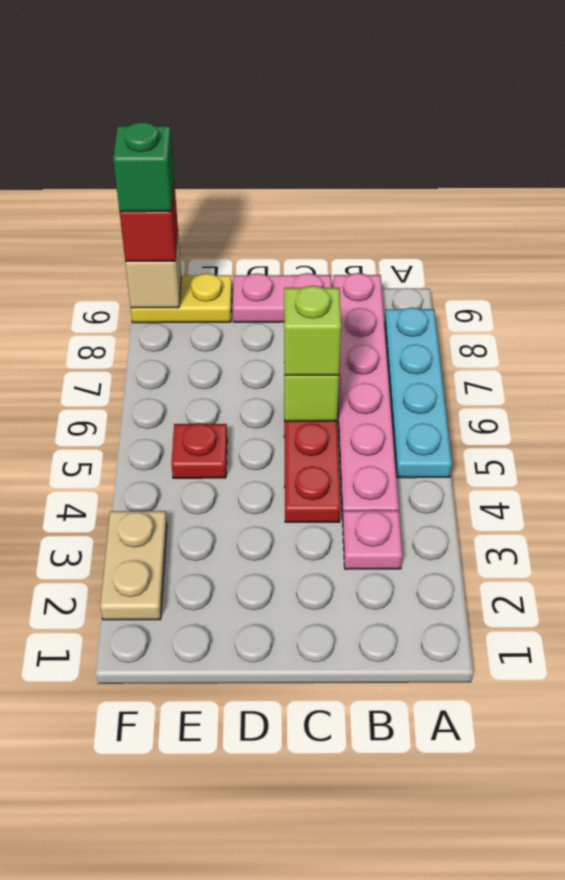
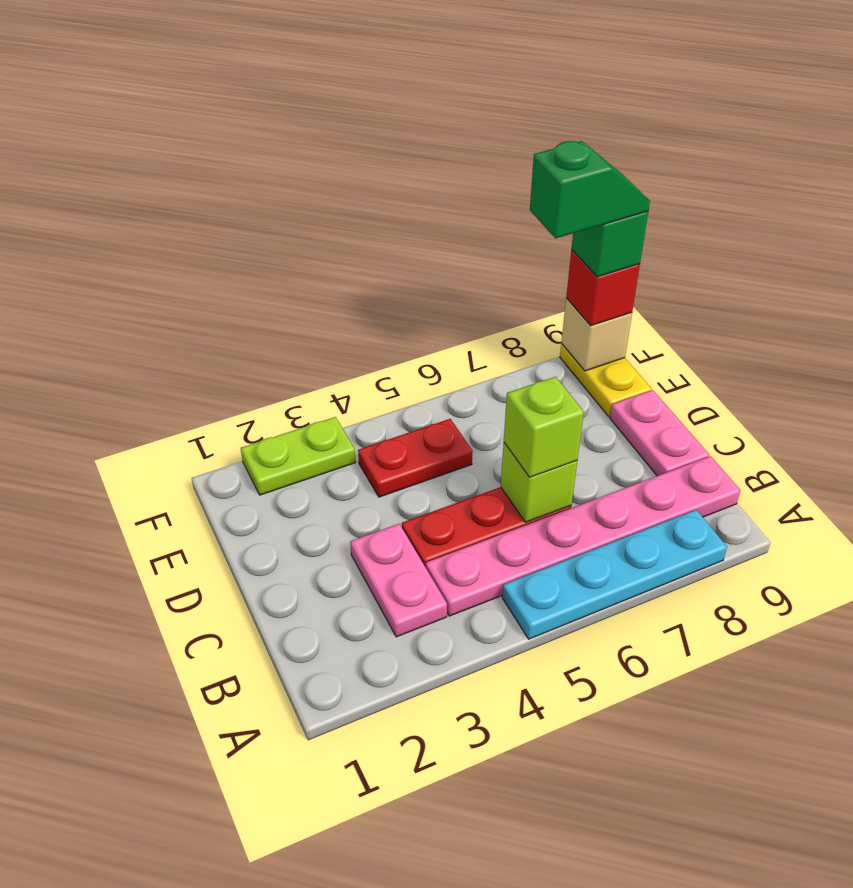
pink plate B3 level 1 -> pink plate B3:C3 level 1
red plate E5 level 1 -> red plate E4:E5 level 1
tan plate F2:F3 level 1 -> lime plate F2:F3 level 1
none -> green slope F8:F9 level 5 top 8

